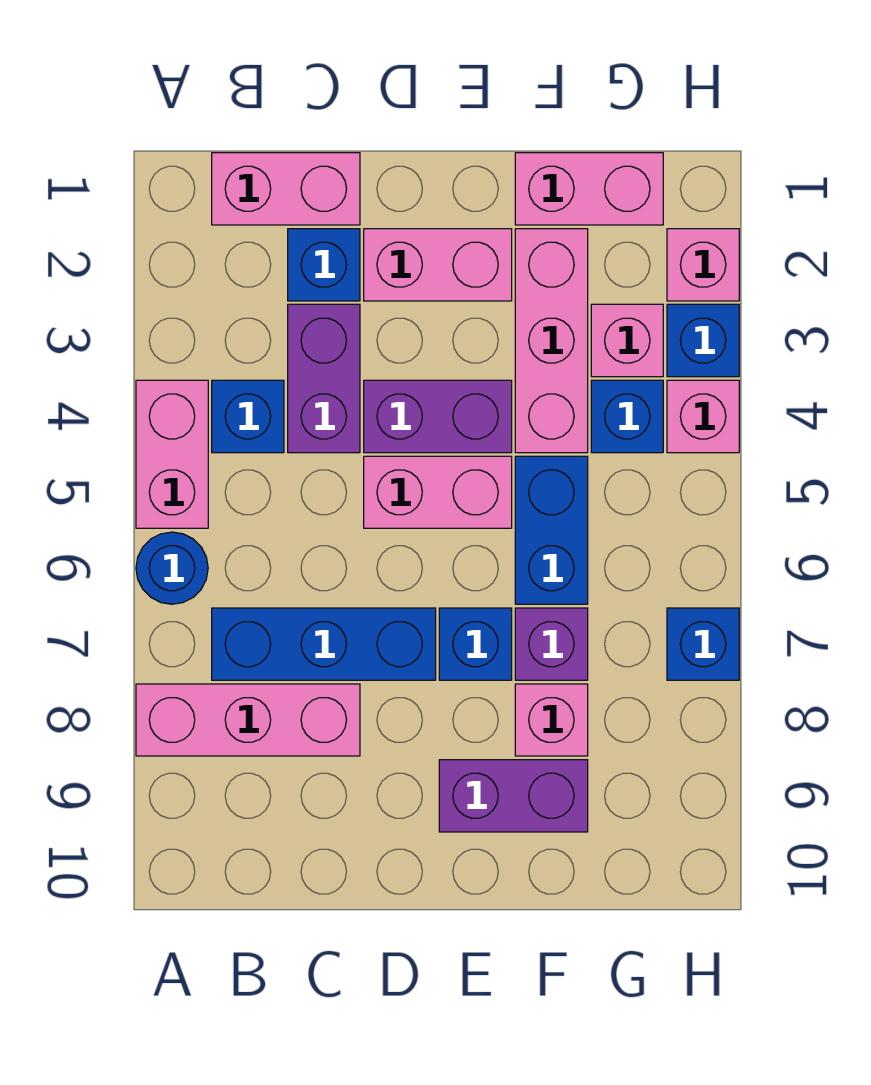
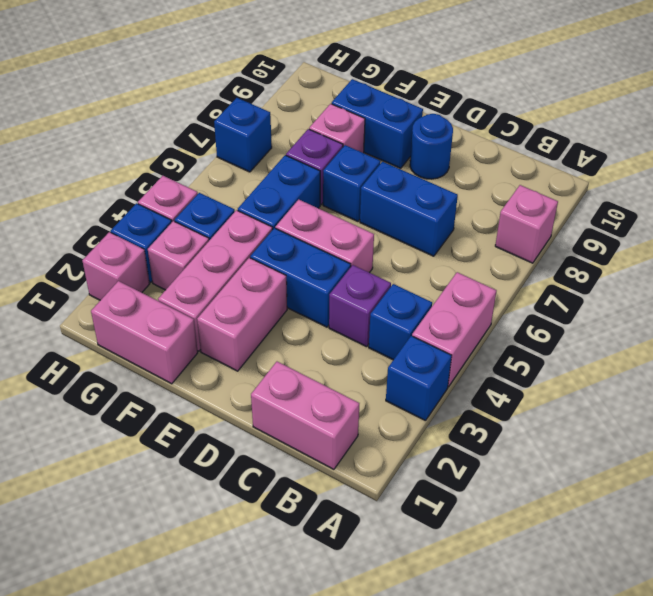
blue round brick A6 level 1 -> blue round brick D9 level 1
pink brick A8:C8 level 1 -> pink brick A8 level 1
blue brick B7:D7 level 1 -> blue brick C7:D7 level 1
blue brick C2 level 1 -> blue brick A3 level 1
purple brick C3:C4 level 1 -> purple brick C4 level 1
pink brick D2:E2 level 1 -> pink brick E2:E3 level 1
purple brick D4:E4 level 1 -> blue brick D4:E4 level 1
purple brick E9:F9 level 1 -> blue brick E9:F9 level 1

